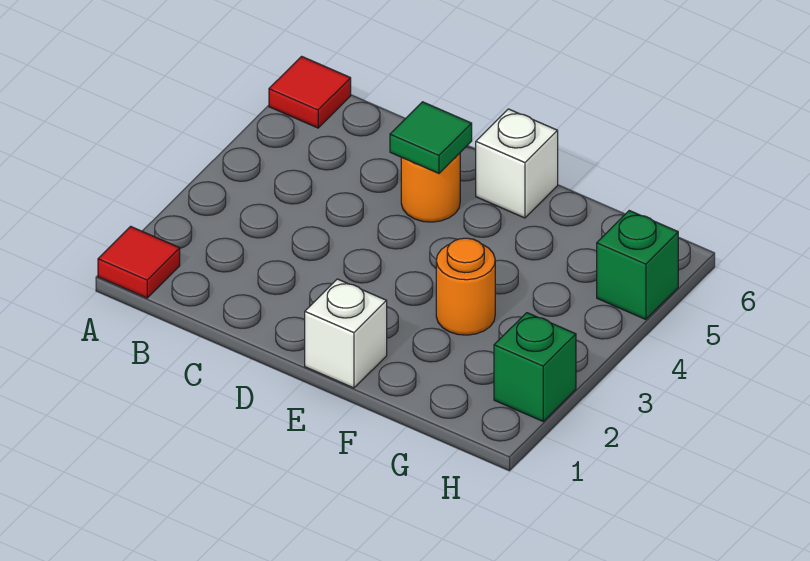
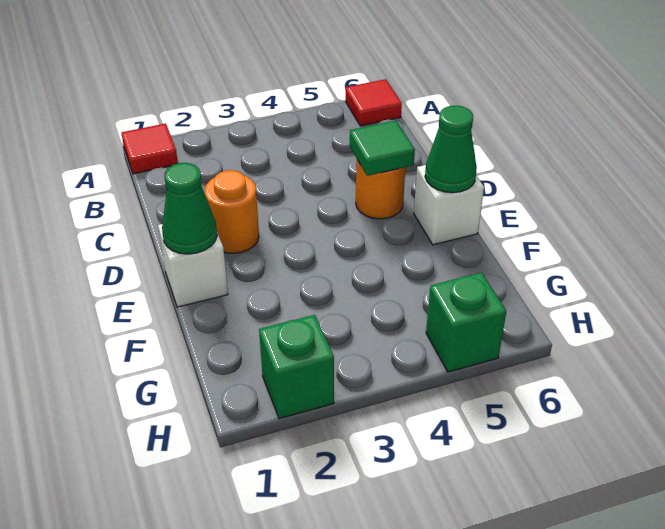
none -> green cone E1 level 2
none -> green cone E6 level 2
orange round brick F3 level 1 -> orange round brick D2 level 1

